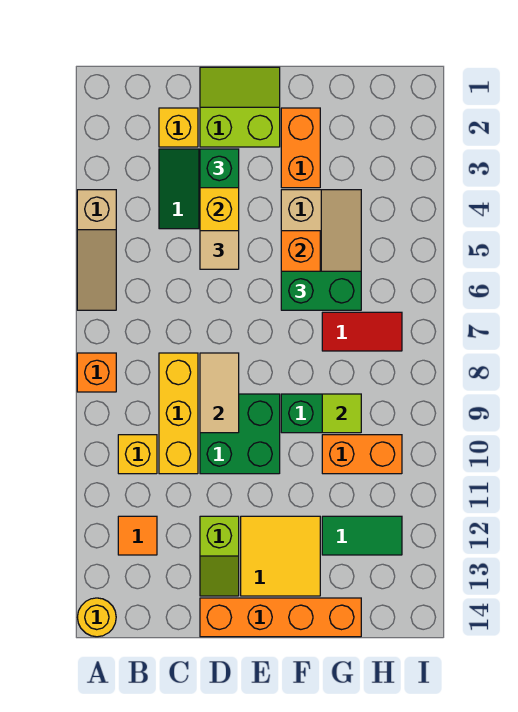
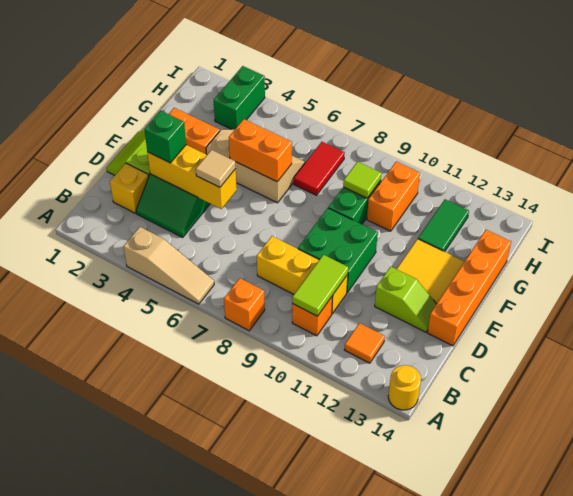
yellow brick B10 level 1 -> orange brick B10 level 1
none -> lime tile B10:C10 level 2
tan tile D8:D9 level 2 -> none
green brick F6:G6 level 3 -> green brick H3:I3 level 1

